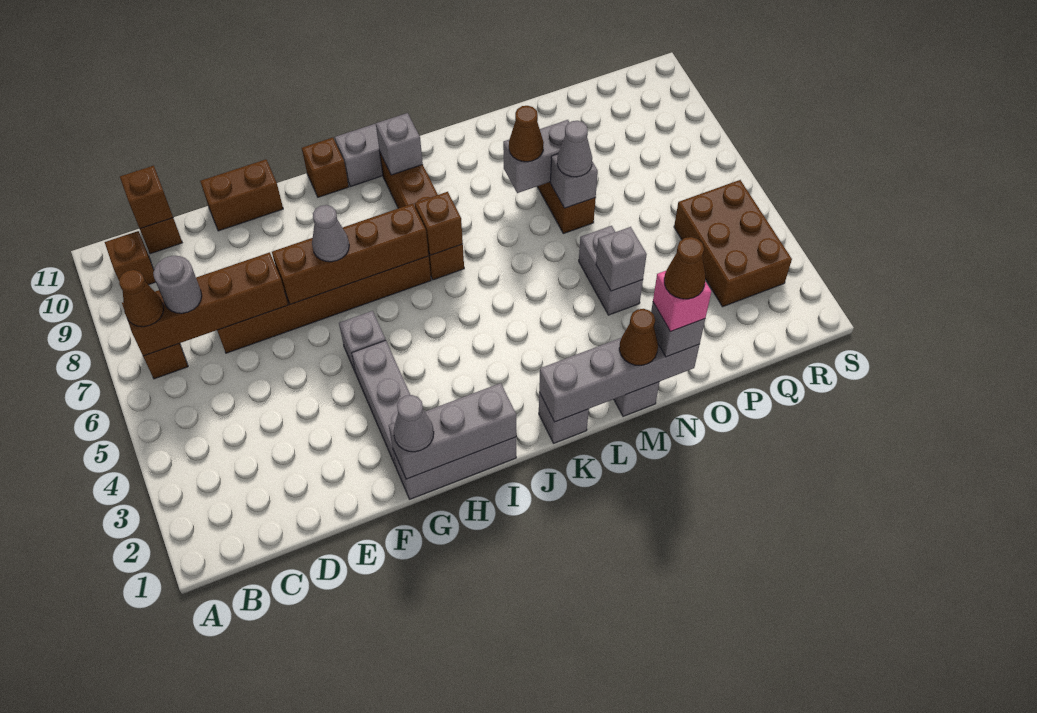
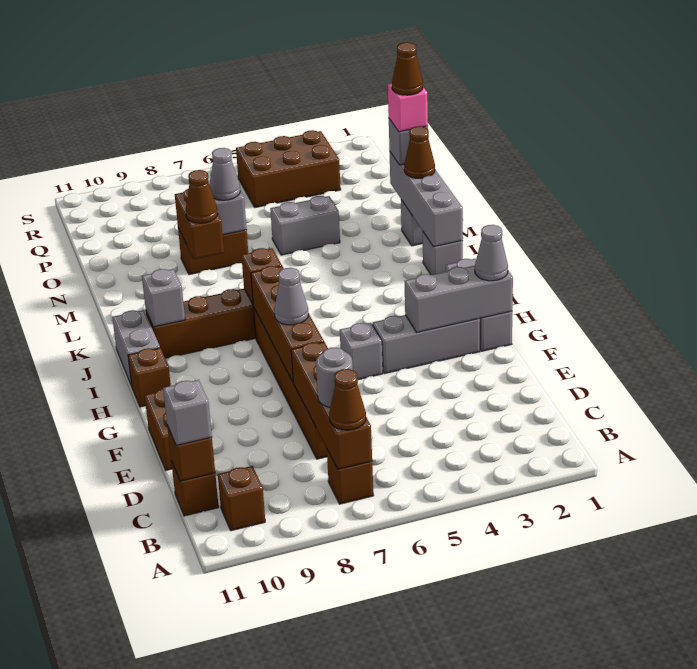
grey brick G1:I1 level 2 -> grey brick G1:G3 level 2
grey brick M8:N8 level 2 -> brown brick M8:N8 level 2
grey brick N4 level 2 -> grey brick C11 level 3

